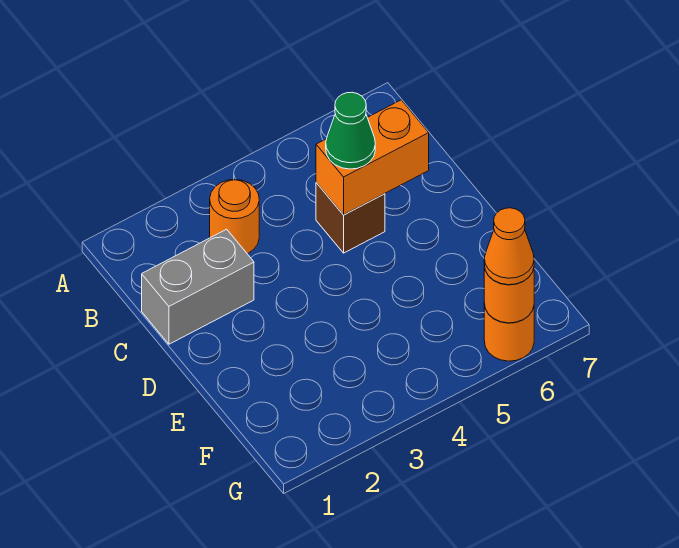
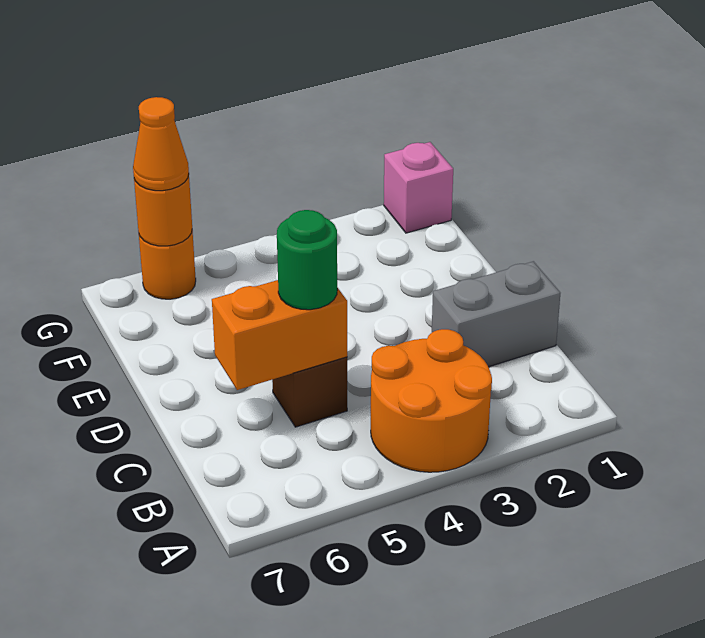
orange round brick B3 level 1 -> orange round brick A3:B4 level 1
green cone C5 level 3 -> green round brick C5 level 3
none -> pink brick G1 level 1

